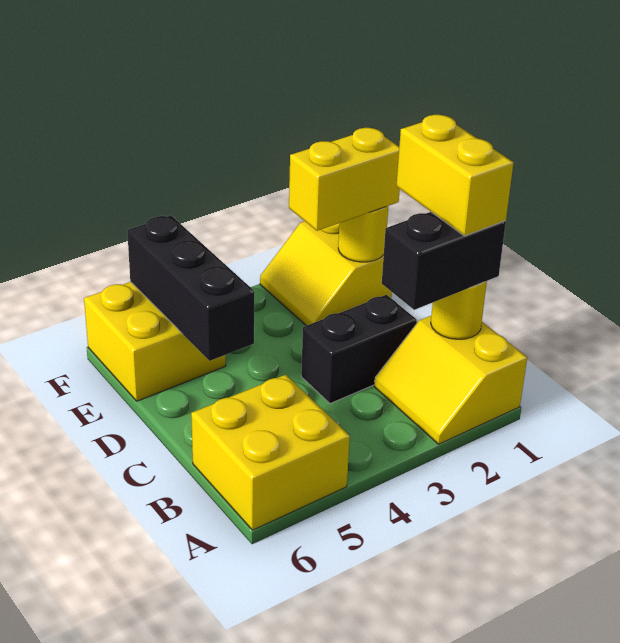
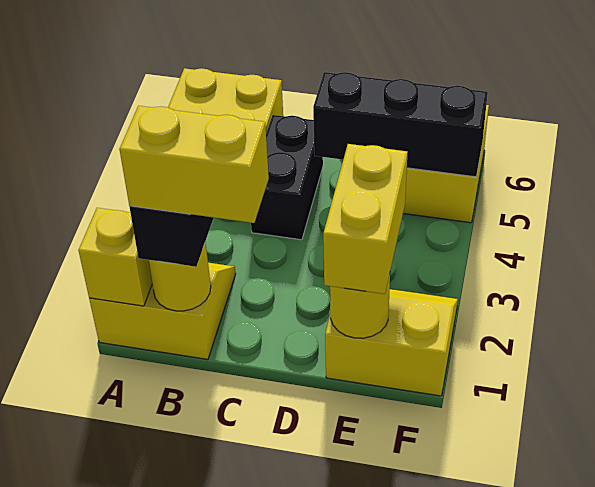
none -> yellow brick A1 level 2
black brick C2:C3 level 1 -> black brick C4:C5 level 1

